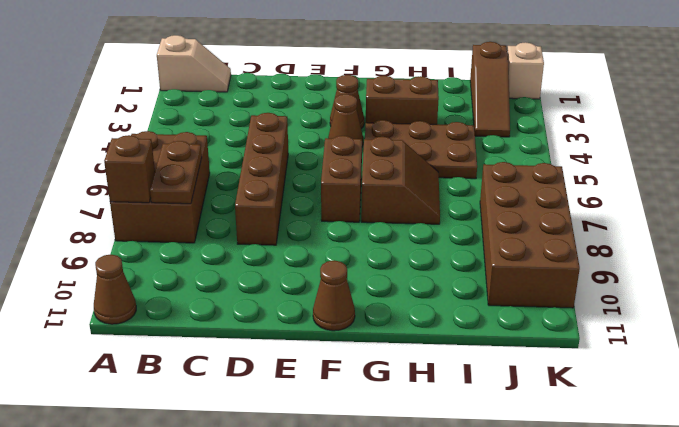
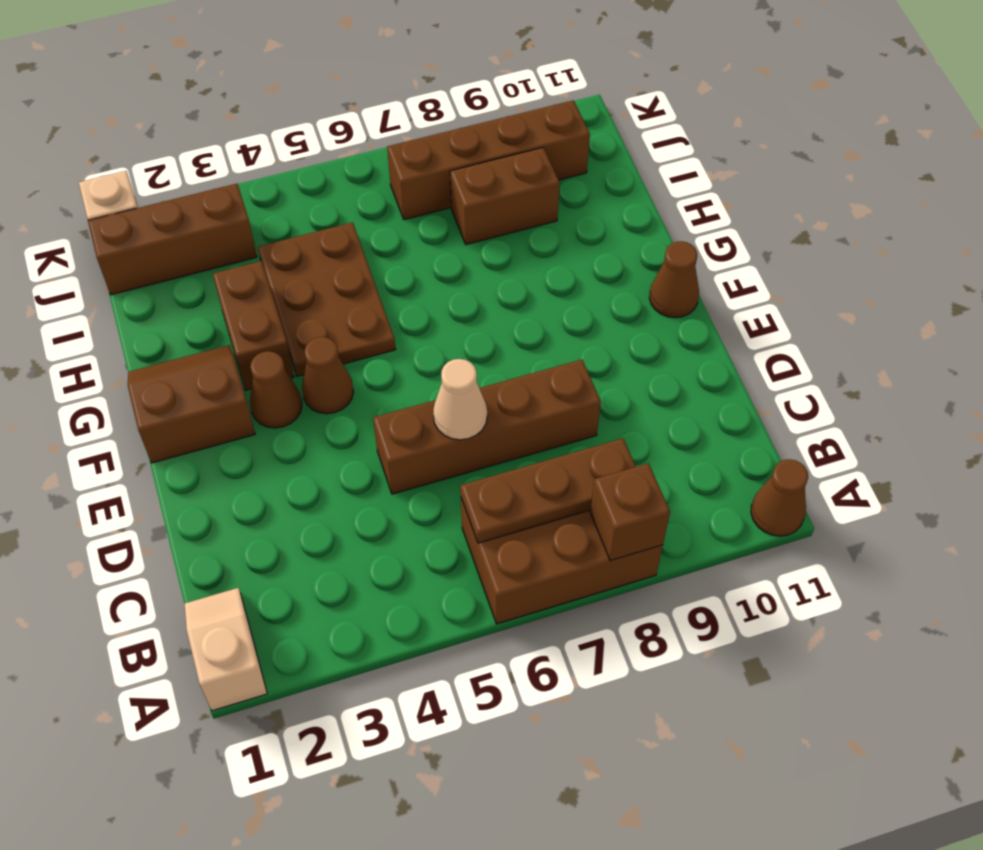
brown plate B7:B8 level 2 -> brown plate B6:B8 level 2
none -> tan cone D6 level 2
brown brick F6:F7 level 1 -> brown brick I8:I9 level 1
brown slope G6:H7 level 1 top G -> brown slope F1:G2 level 1 top F
brown slope J1:J3 level 1 top 1 -> brown brick J1:J3 level 1
brown brick J7:K10 level 1 -> brown brick J7:J10 level 1

